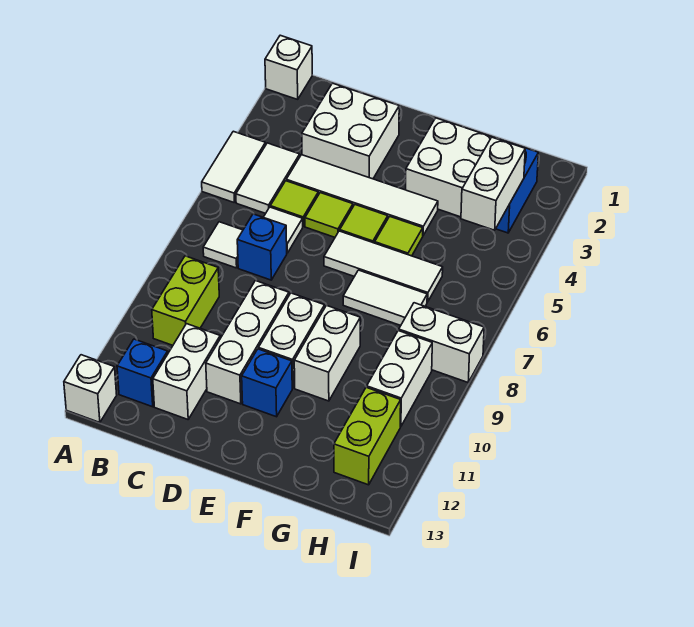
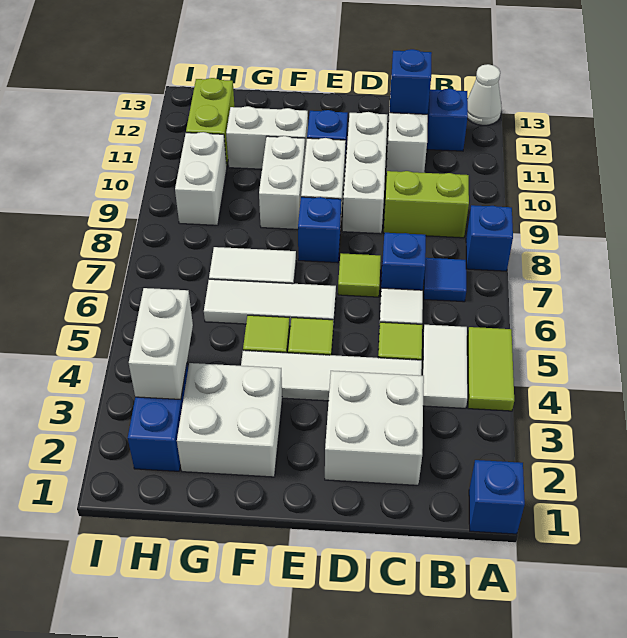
white brick A1 level 1 -> blue brick A1 level 1
white tile A4:A5 level 1 -> lime tile A4:A5 level 1
none -> blue brick A8 level 1
white brick A13 level 1 -> white cone A13 level 1
white tile B7 level 1 -> blue tile B7 level 1
lime brick B9:B10 level 1 -> lime brick B9:C9 level 1
none -> blue brick C12 level 2
lime tile D5 level 1 -> lime tile D7 level 1
none -> blue brick E8 level 1
white brick H8:I8 level 1 -> white brick F11:G11 level 1

